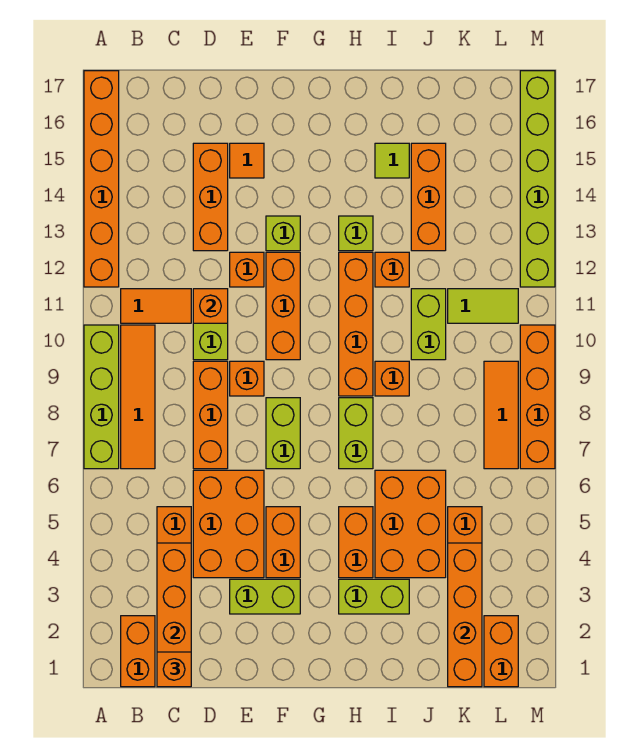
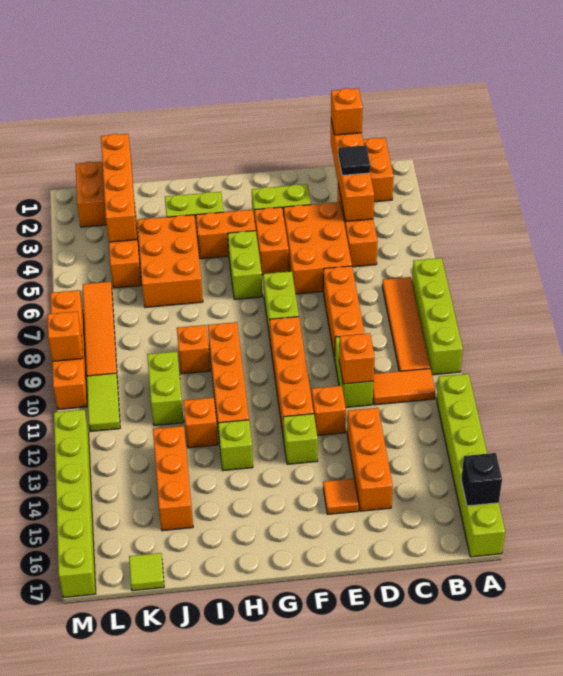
orange brick A12:A17 level 1 -> lime brick A12:A17 level 1
none -> black brick A16 level 2
none -> black tile C3 level 3
orange brick E9 level 1 -> orange brick M9 level 2
orange brick F10:F12 level 1 -> orange brick F9:F12 level 1
orange brick H4:H5 level 1 -> orange brick G4:H4 level 1
lime brick H7:H8 level 1 -> lime brick G5:G6 level 1
lime tile I15 level 1 -> lime tile K17 level 1
lime tile K11:L11 level 1 -> lime tile L10:L11 level 1
orange tile L7:L9 level 1 -> orange tile L6:L9 level 1

